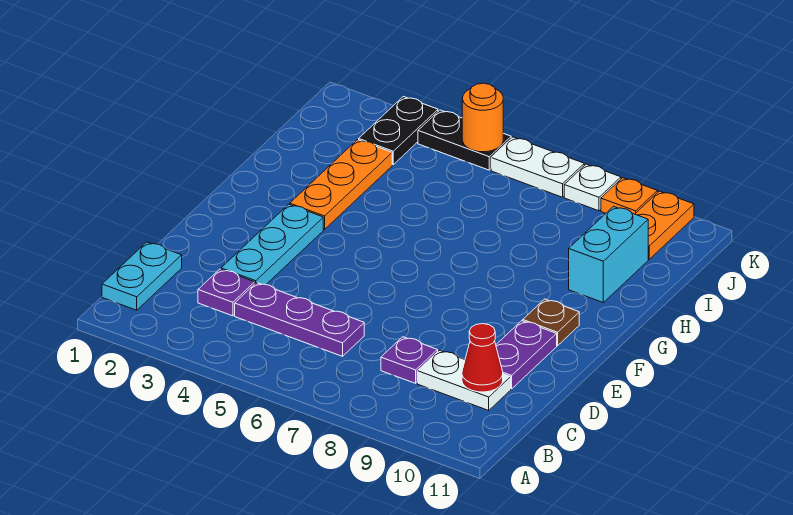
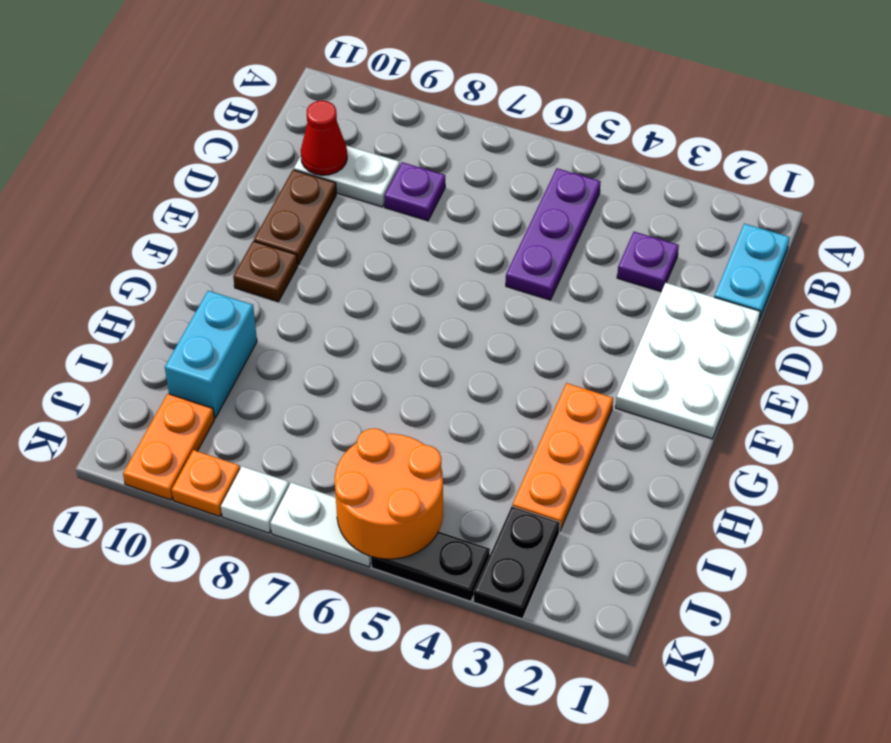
purple plate C4:C6 level 1 -> purple plate B5:D5 level 1
none -> white plate D1:F2 level 1
cyan plate D3:F3 level 1 -> none
purple plate D10:E10 level 1 -> brown plate D10:E10 level 1
orange round brick K5 level 2 -> orange round brick J5:K6 level 2

